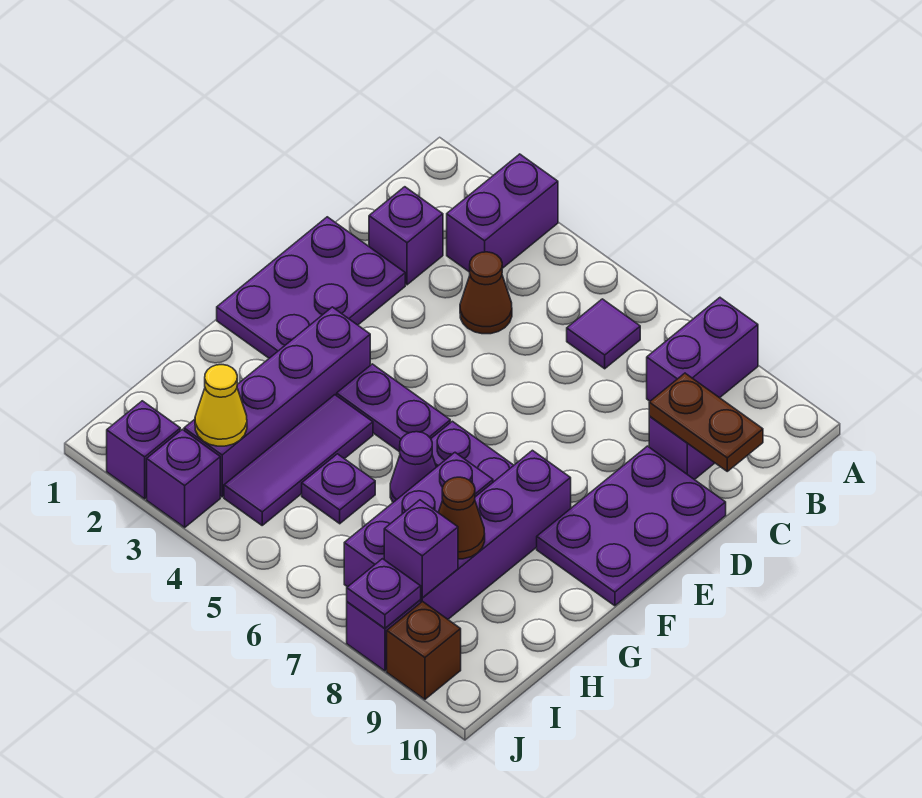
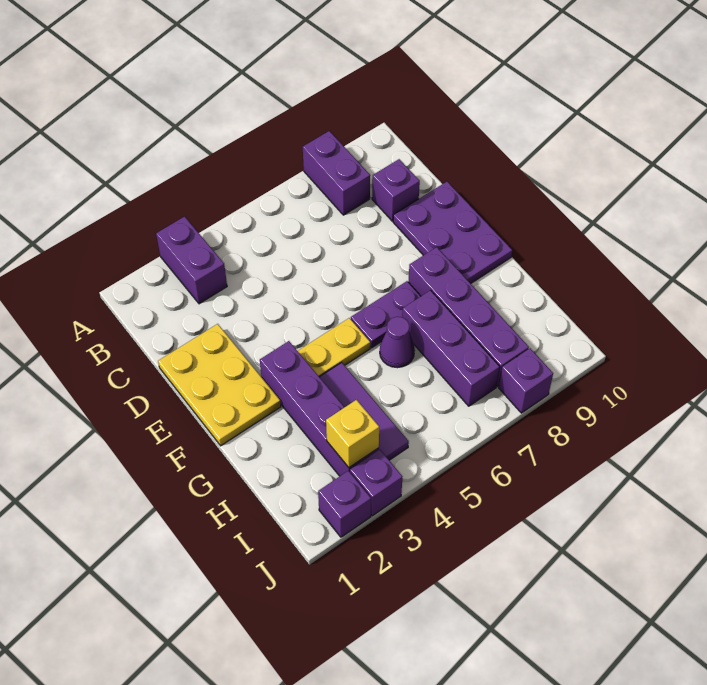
purple tile B6 level 1 -> none
purple brick C2 level 1 -> none
brown cone C4 level 1 -> none
brown plate C9:C10 level 2 -> none
purple plate D1:F2 level 1 -> yellow plate D1:F2 level 1
purple plate F4:F5 level 1 -> yellow plate F4:F5 level 1
purple plate H5 level 1 -> none
brown cone H8 level 2 -> none
yellow cone I3 level 2 -> yellow brick I3 level 2
purple brick I8 level 2 -> none
purple plate J8 level 2 -> none
brown brick J9 level 1 -> none

